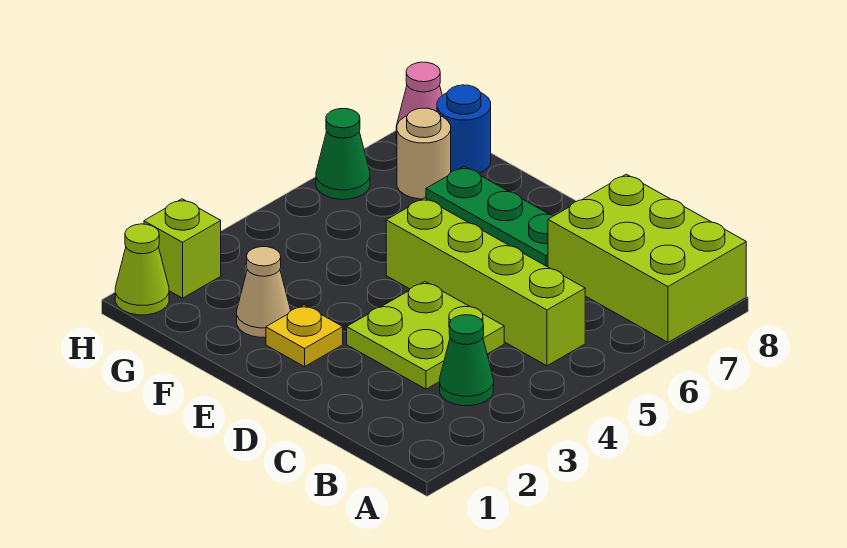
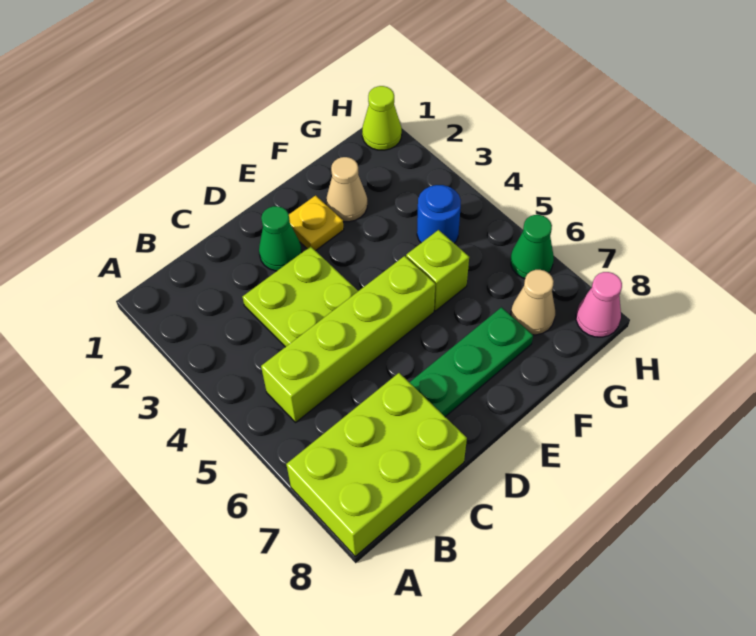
green cone B3 level 1 -> green cone D2 level 1
tan round brick G7 level 1 -> tan cone G7 level 1
blue round brick G8 level 1 -> blue round brick G4 level 1
lime brick H2 level 1 -> lime brick F5 level 1

